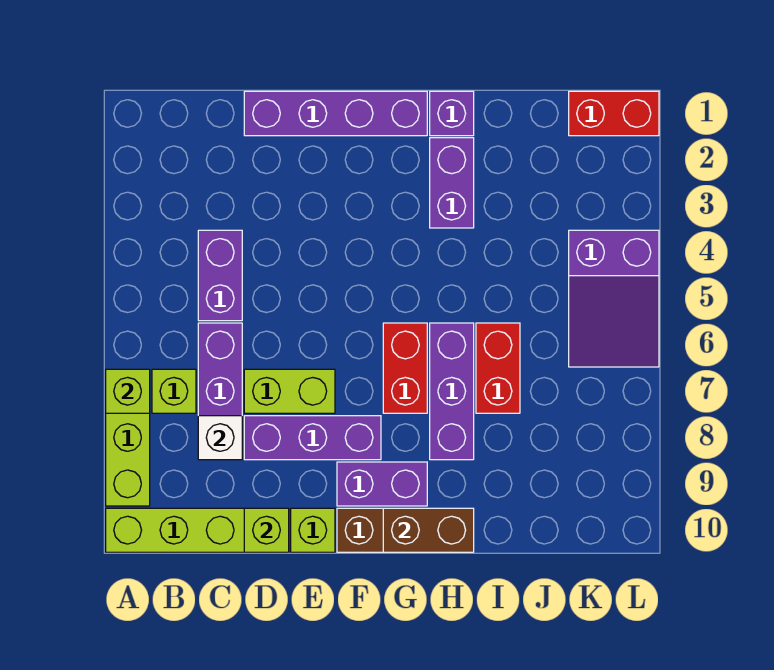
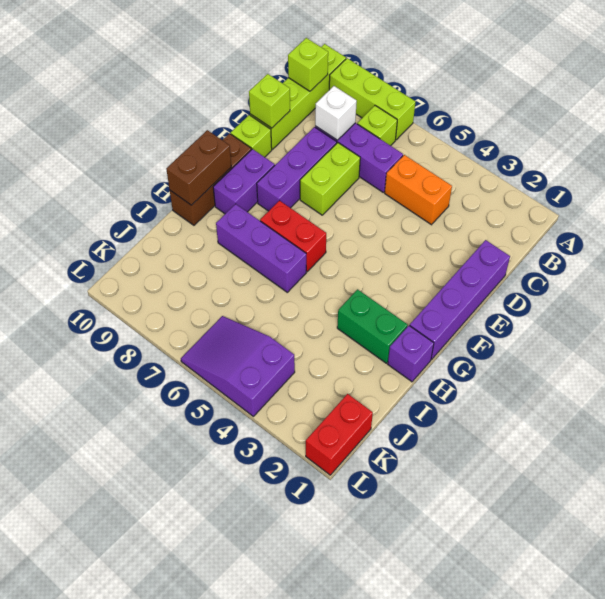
lime brick A7 level 2 -> lime brick B10 level 2
purple brick C4:C5 level 1 -> orange brick C4:C5 level 1
purple brick H2:H3 level 1 -> green brick H2:H3 level 1
red brick I6:I7 level 1 -> none

